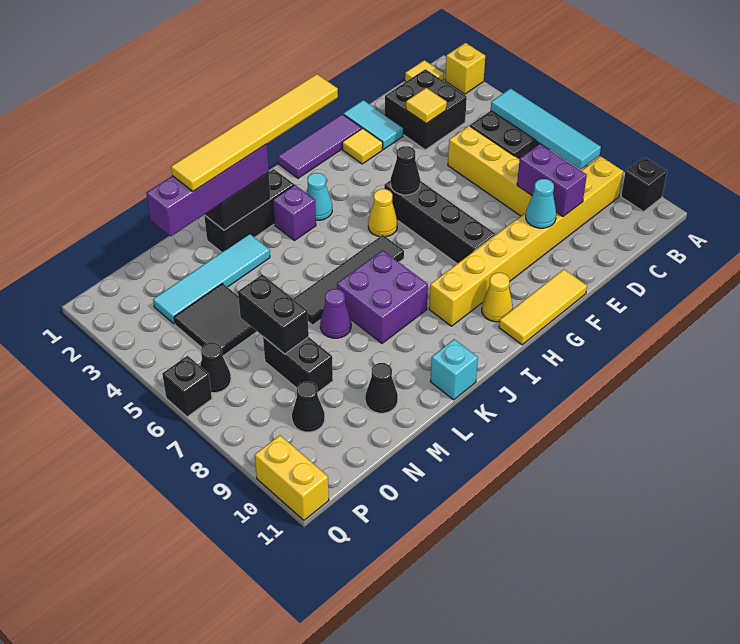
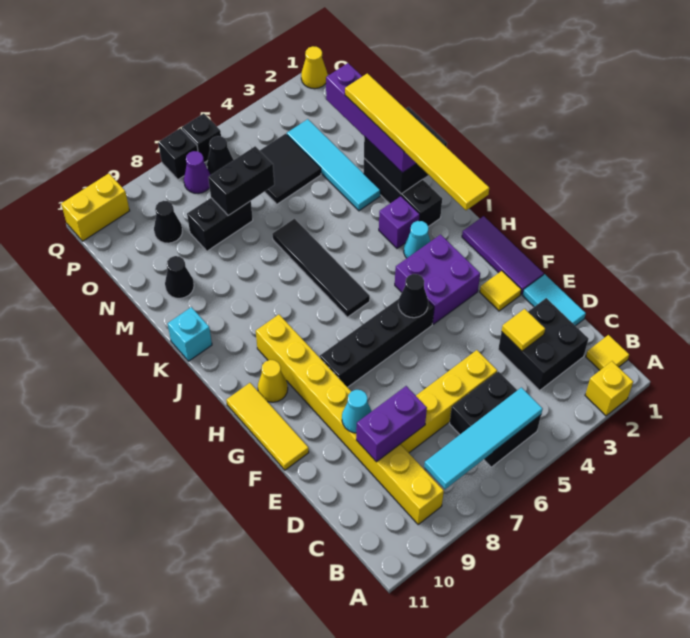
black brick A10 level 1 -> black brick Q7 level 1
cyan tile E1:E2 level 1 -> cyan tile D1:E1 level 1
yellow cone H5 level 1 -> yellow cone Q1 level 1
purple brick J7:K8 level 1 -> purple brick G3:H4 level 1
purple cone L7 level 1 -> purple cone P7 level 1

